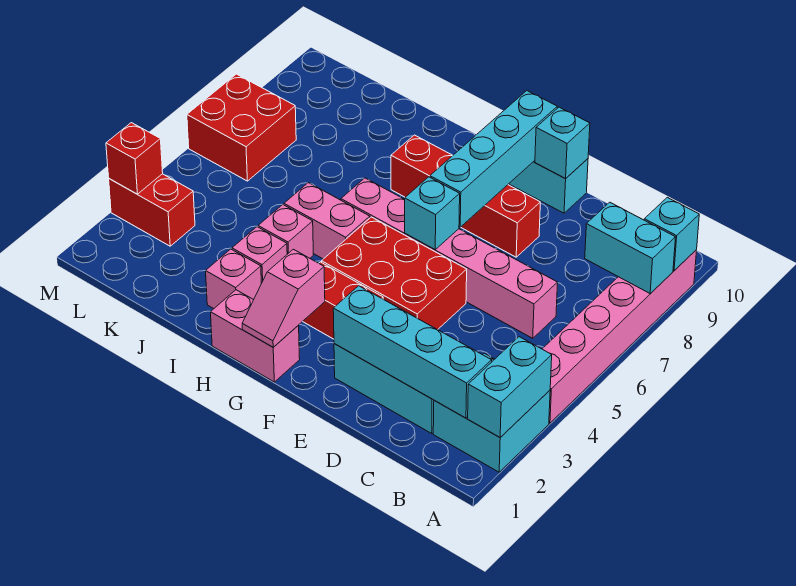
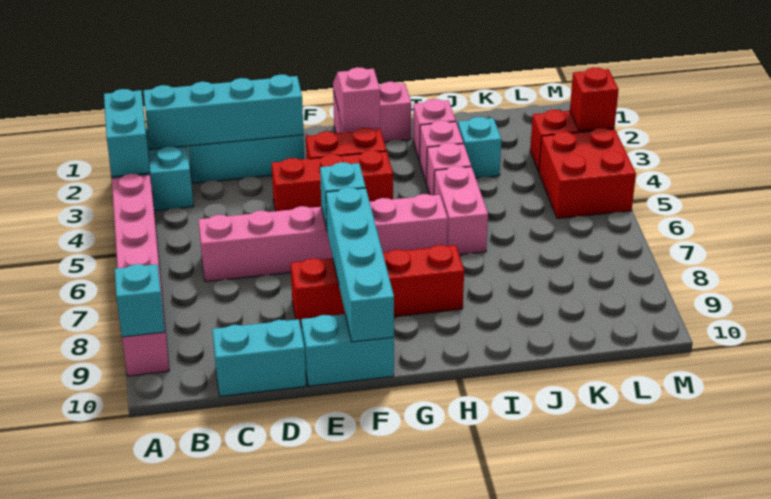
cyan brick A8:B8 level 2 -> cyan brick C10:D10 level 1
red brick E4:G5 level 1 -> red brick E4:G4 level 1
cyan brick E10 level 2 -> cyan brick J3 level 1
pink brick H5:I5 level 1 -> pink brick I5:I6 level 1
red brick L6:M7 level 1 -> red brick L4:M5 level 1

